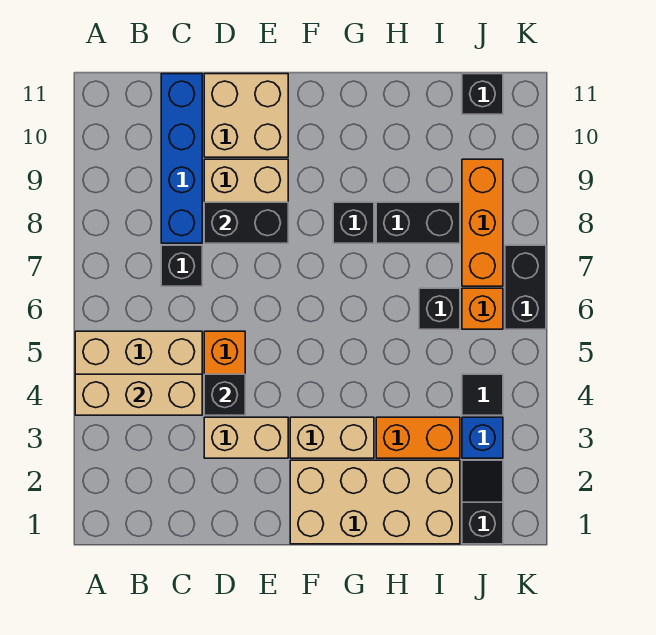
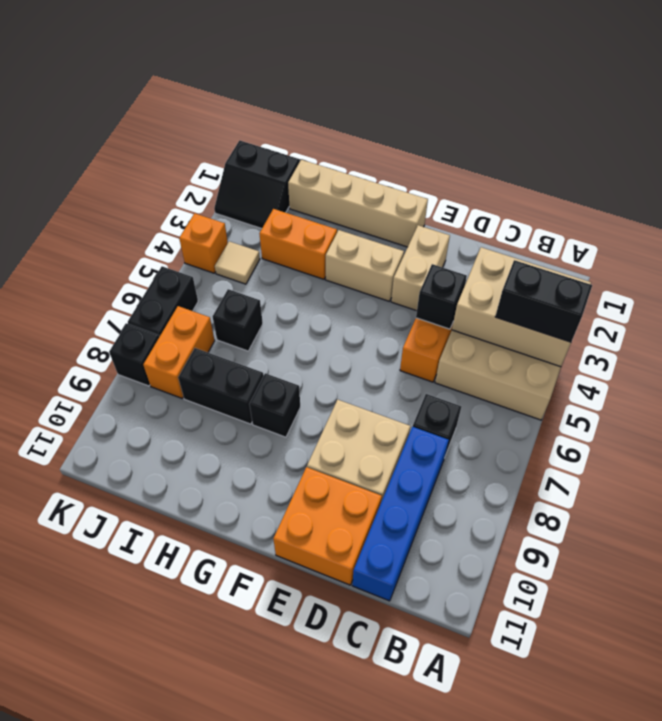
tan brick A4:C4 level 2 -> tan brick A3:C4 level 2
tan brick D3:E3 level 1 -> tan brick E2:E3 level 1
black brick D8:E8 level 2 -> black brick A4:B4 level 3
tan brick D10:E11 level 1 -> orange brick D10:E11 level 1
tan brick F1:I2 level 1 -> tan brick F1:I1 level 1
black slope J1:J2 level 1 top 1 -> black slope J1:K2 level 1 top 1
blue brick J3 level 1 -> none
black tile J4 level 1 -> tan tile J4 level 1
orange brick J6 level 1 -> orange brick K4 level 1
orange brick J7:J9 level 1 -> orange brick J7:J8 level 1
black brick J11 level 1 -> black brick K8 level 1

